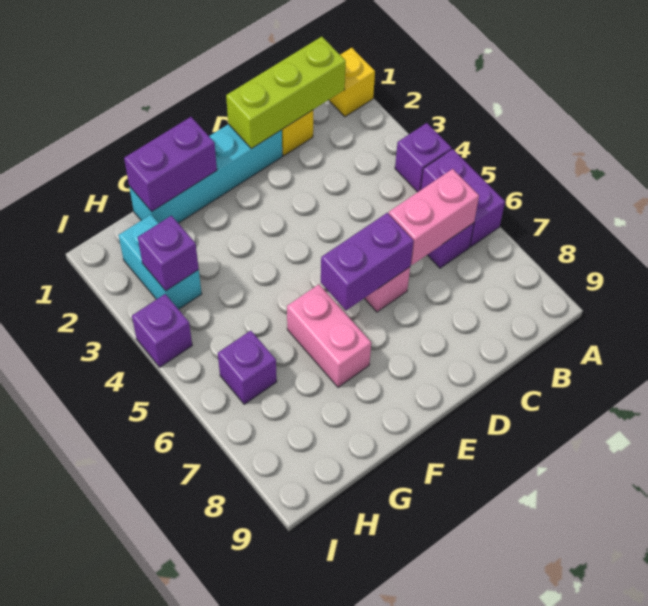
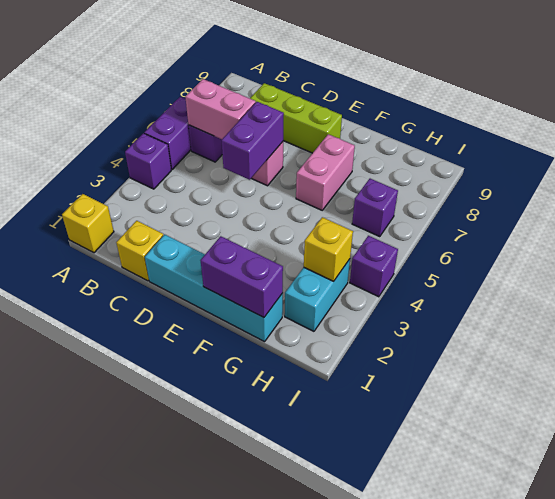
lime brick B1:D1 level 2 -> lime brick C8:E8 level 1
purple brick D6:E6 level 2 -> purple brick D5:D6 level 2
purple brick H3 level 2 -> yellow brick H3 level 2

